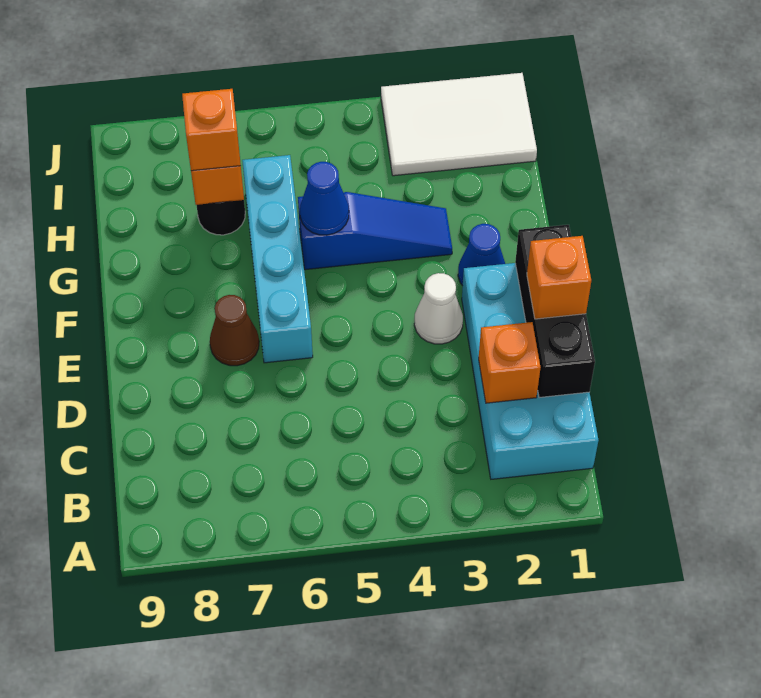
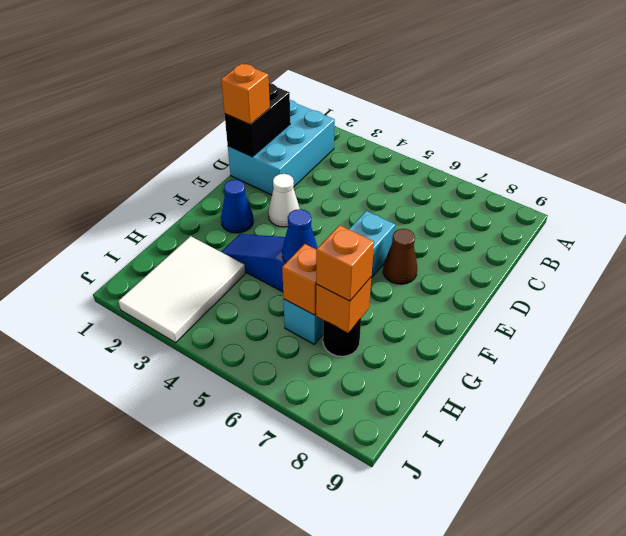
cyan brick B1:E2 level 1 -> cyan brick B1:D2 level 1
black brick C1:E1 level 2 -> black brick C1:D1 level 2
orange brick C2 level 2 -> orange brick H6 level 2
white tile I1:J3 level 1 -> white tile H2:J3 level 1

